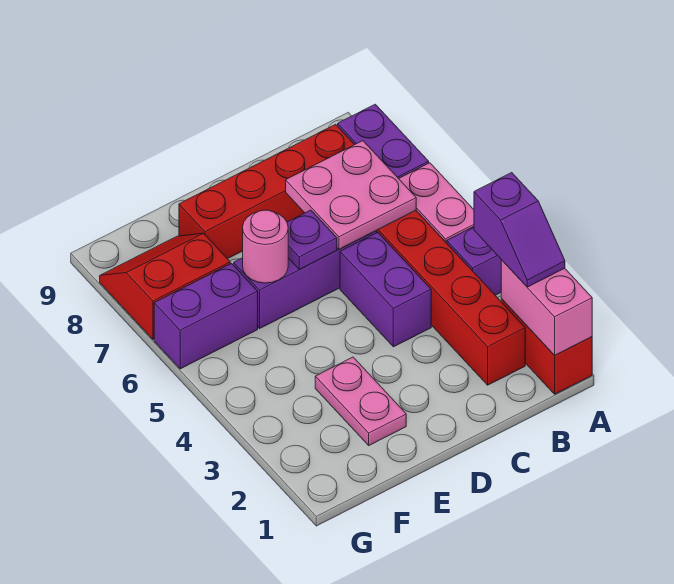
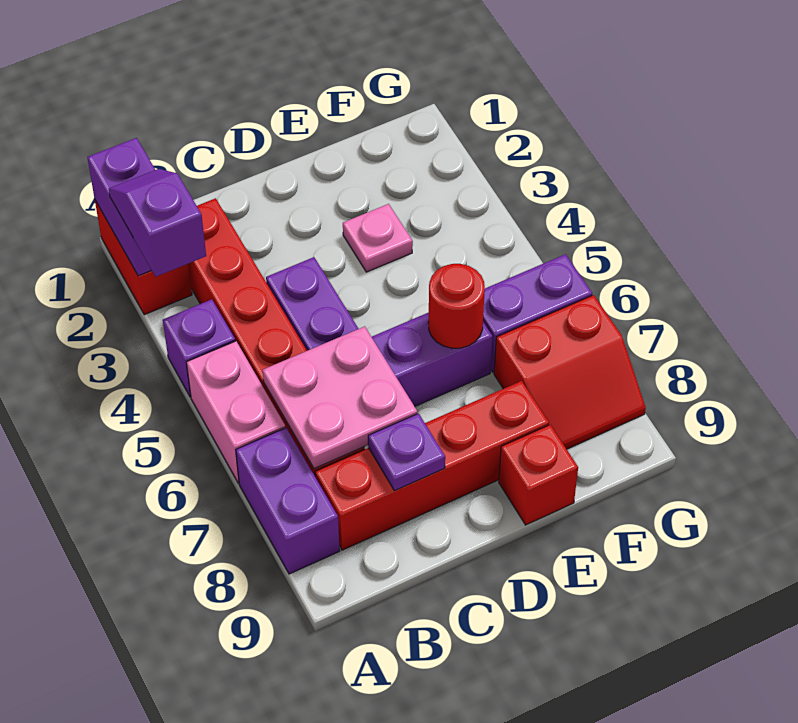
pink brick A1:A2 level 2 -> purple brick A1:A2 level 2
purple plate D6 level 2 -> purple plate C8 level 2
pink plate E2:E3 level 1 -> pink plate E3 level 1
pink round brick E6 level 2 -> red round brick E6 level 2
none -> red brick E9 level 1

